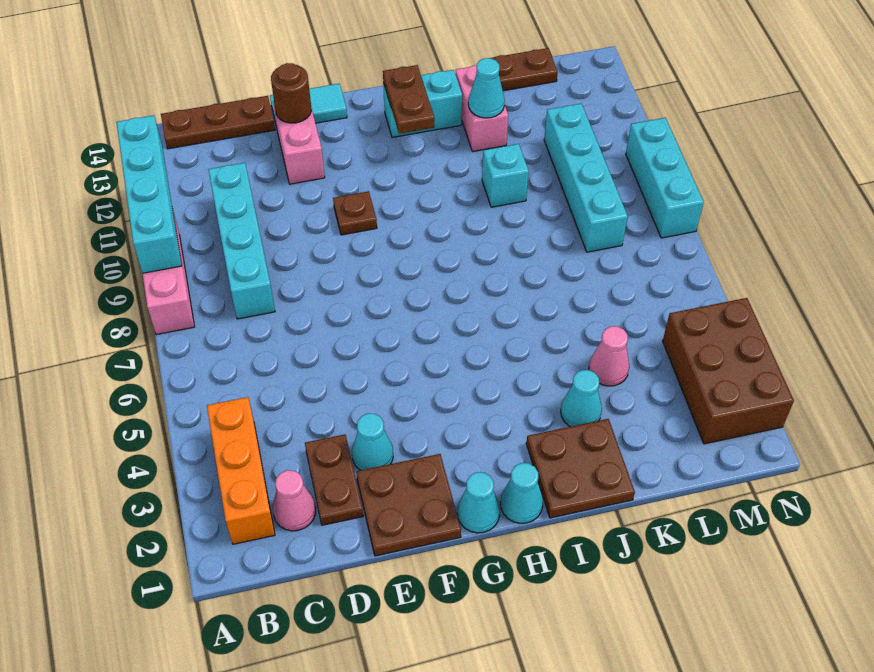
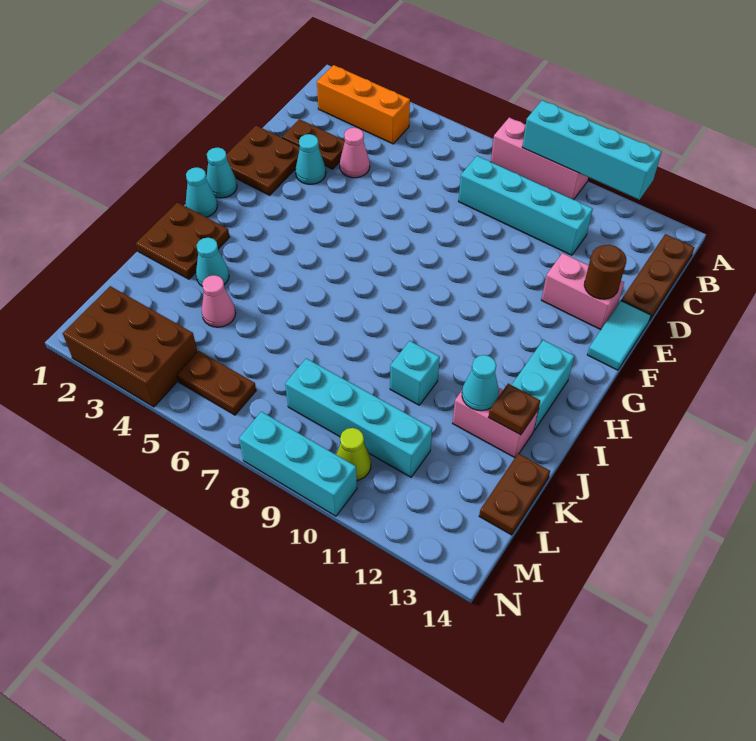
pink cone C2 level 1 -> pink cone D4 level 1
brown plate F10 level 1 -> brown plate J13 level 2
brown plate H12:H13 level 2 -> brown plate M5:M6 level 1
none -> lime cone M10 level 1

